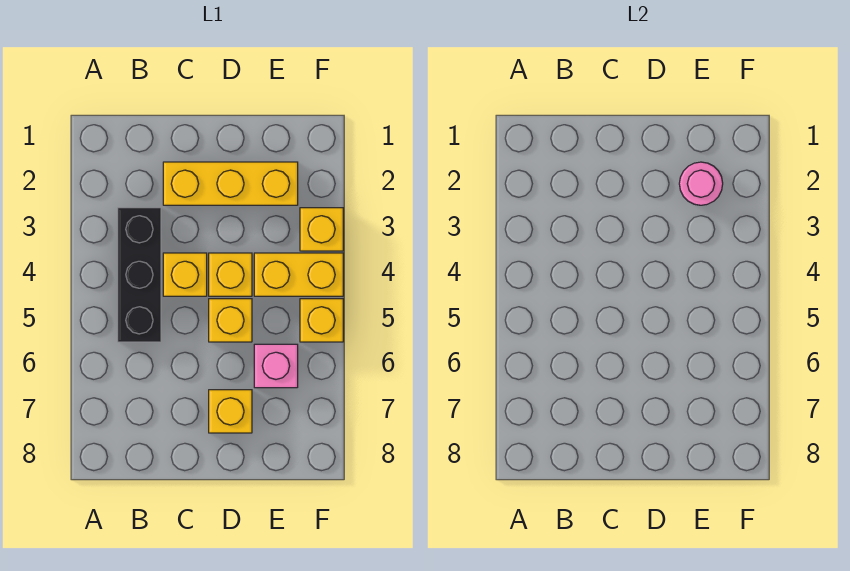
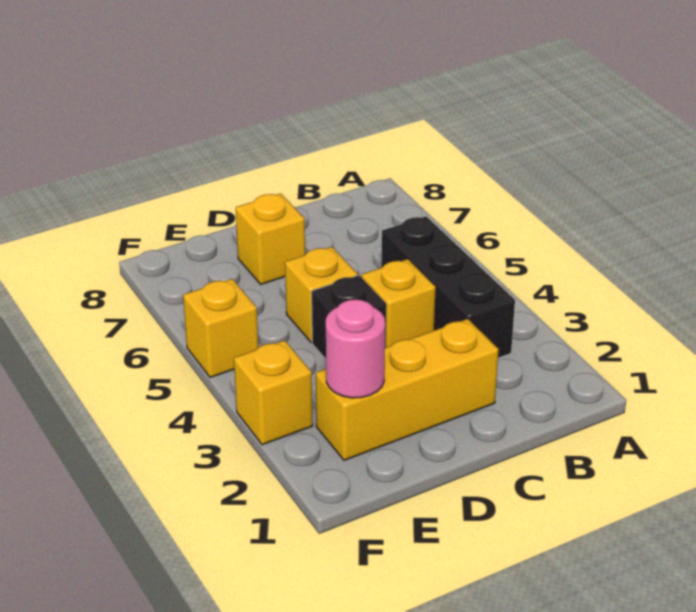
yellow brick D4 level 1 -> black brick D4 level 1
yellow brick E4:F4 level 1 -> none
pink brick E6 level 1 -> none

